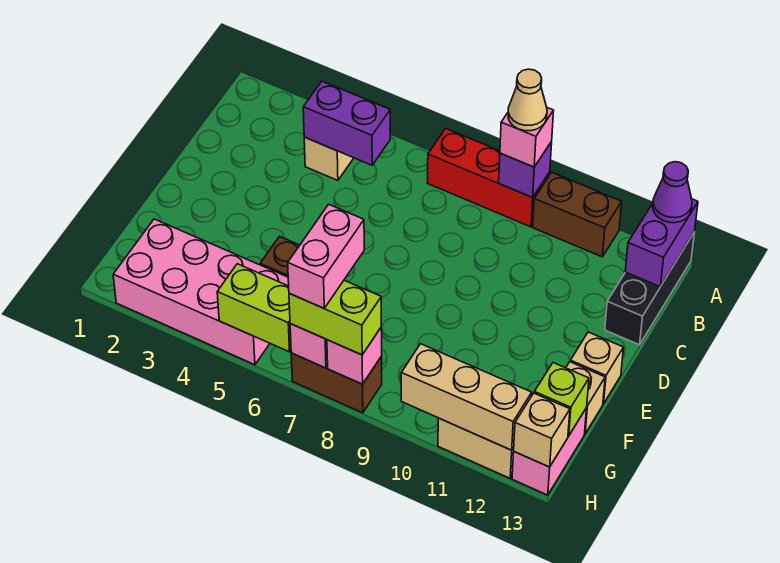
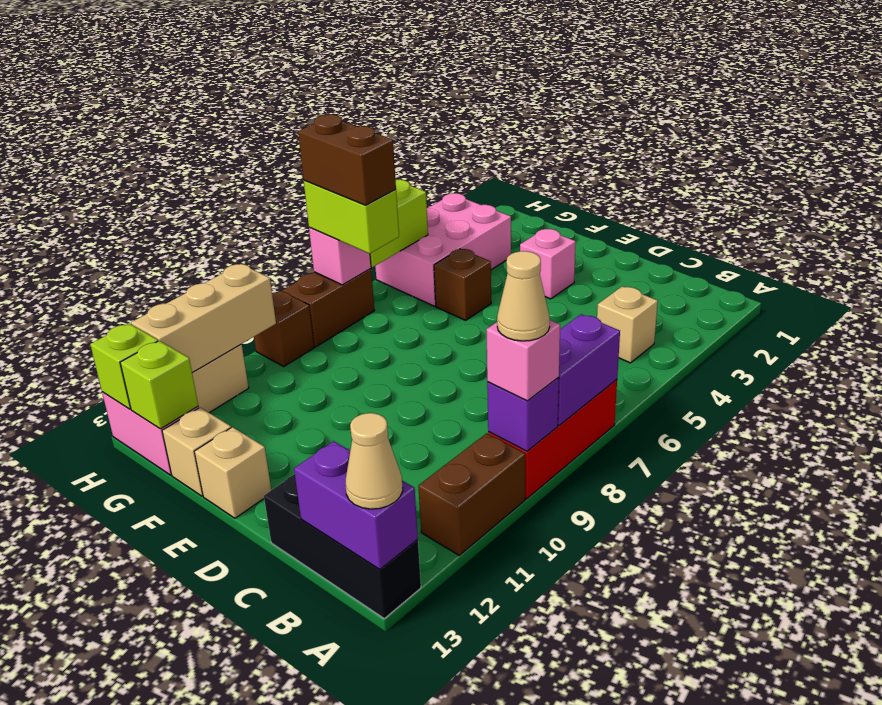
purple cone A13 level 3 -> tan cone A13 level 3
purple brick B4:B5 level 2 -> purple brick A7:A8 level 2
pink brick G2:H5 level 1 -> pink brick G3:H5 level 1
pink brick G7:H7 level 4 -> brown brick G7:H7 level 4
lime brick H7:H8 level 3 -> lime brick G7:H7 level 3
pink brick H8 level 2 -> pink brick E3 level 1
none -> brown brick H9 level 1
tan brick H13 level 2 -> lime brick H13 level 2

